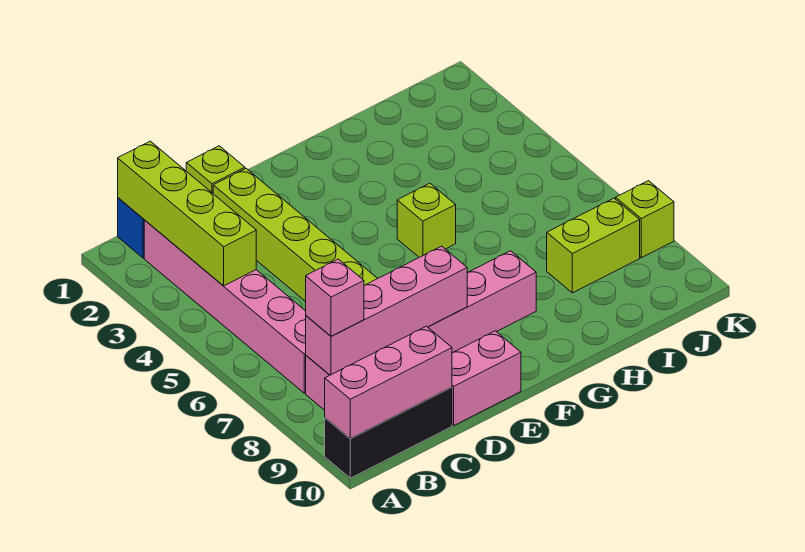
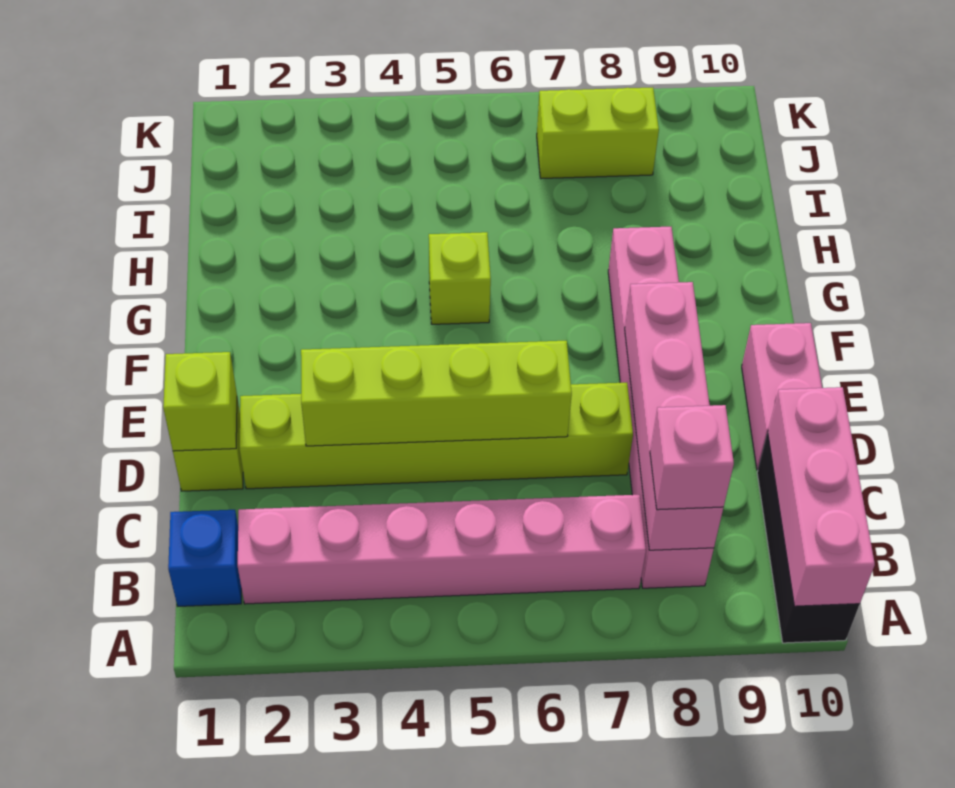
lime brick B1:B4 level 2 -> lime brick D3:D6 level 2
lime brick I8:J8 level 1 -> lime brick J7:J8 level 1
lime brick K8 level 1 -> lime brick D1 level 2

